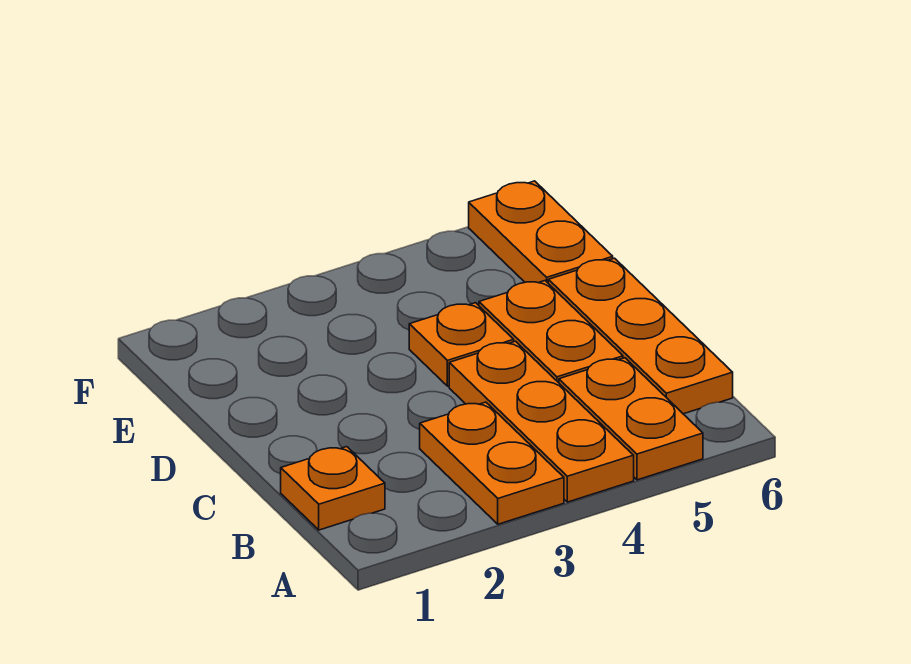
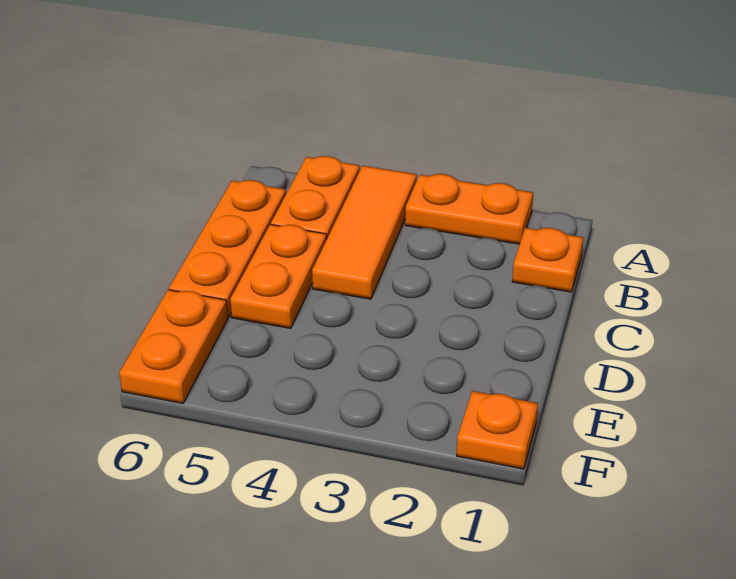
orange plate A3:B3 level 1 -> orange plate A2:A3 level 1
orange plate A4:C4 level 1 -> orange tile A4:C4 level 1
orange plate D4 level 1 -> orange plate F1 level 1

